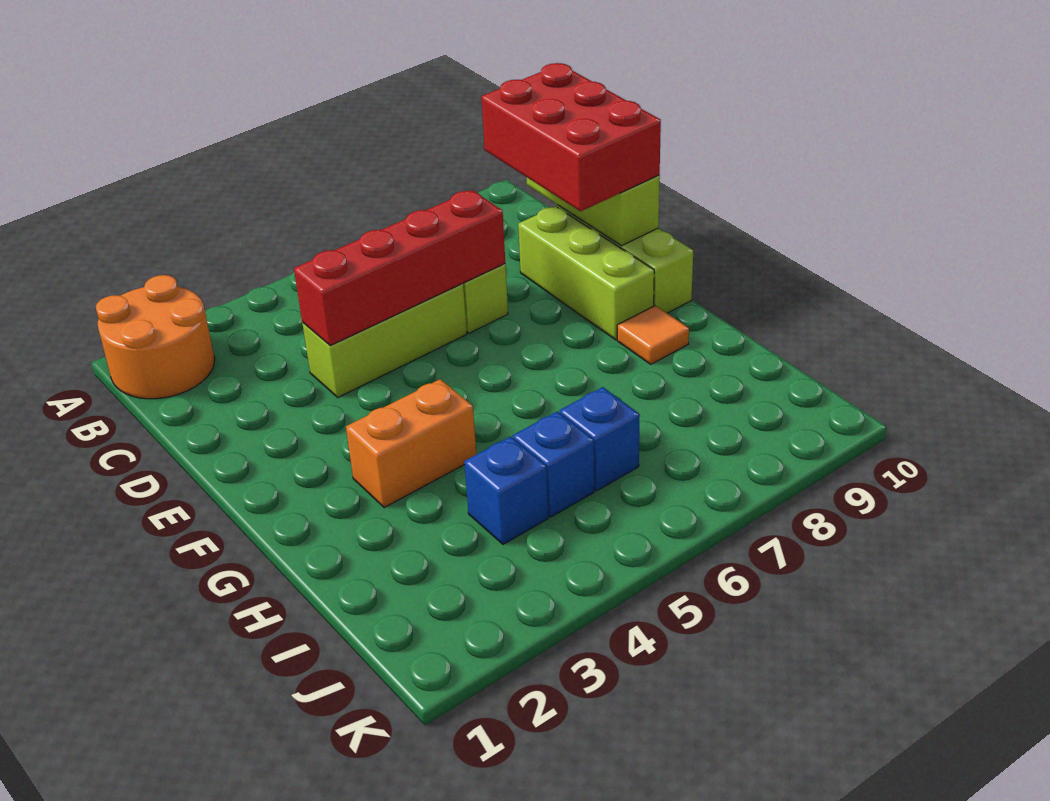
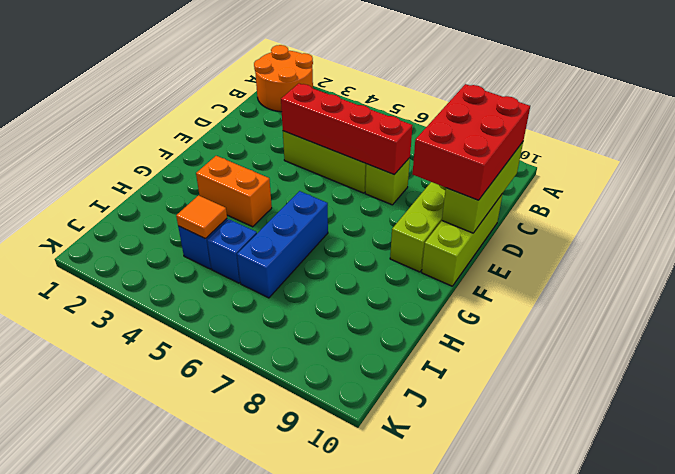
orange tile G9 level 1 -> orange tile I4 level 2
blue brick I6 level 1 -> blue brick G6:I6 level 1

